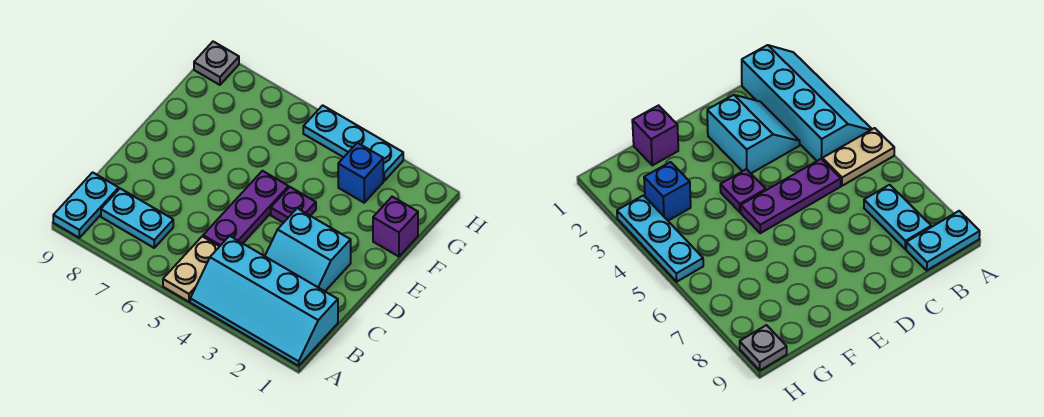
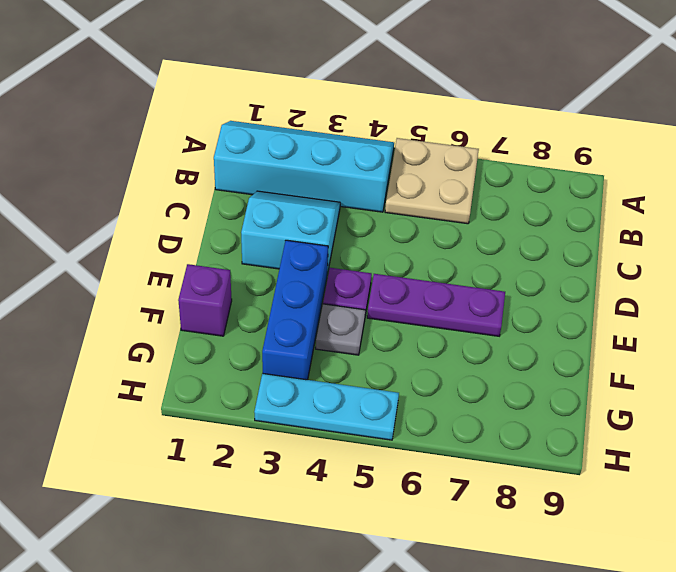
tan plate A5:B5 level 1 -> tan plate A5:B6 level 1
cyan plate A9:B9 level 1 -> none
cyan plate B7:B8 level 1 -> none
purple plate C5:E5 level 1 -> purple plate E5:E7 level 1
blue brick G3 level 1 -> blue brick E3:G3 level 1
grey plate H9 level 1 -> grey plate F4 level 1

